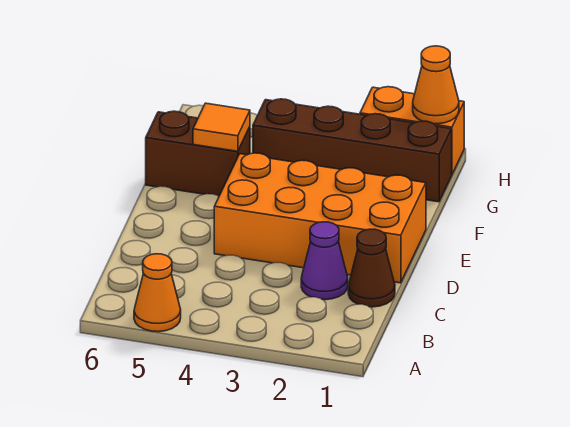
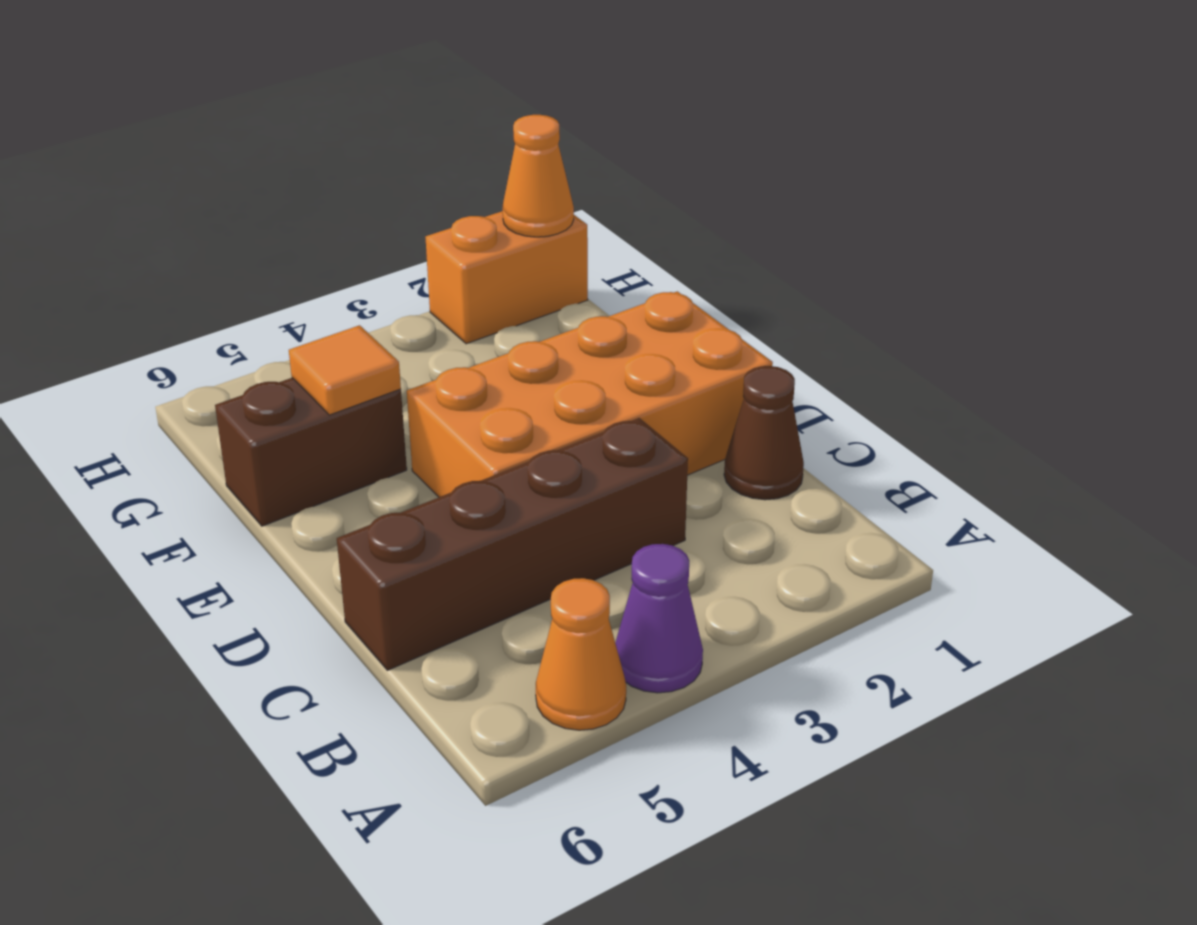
purple cone C2 level 1 -> purple cone A4 level 1
brown brick G1:G4 level 1 -> brown brick C3:C6 level 1

